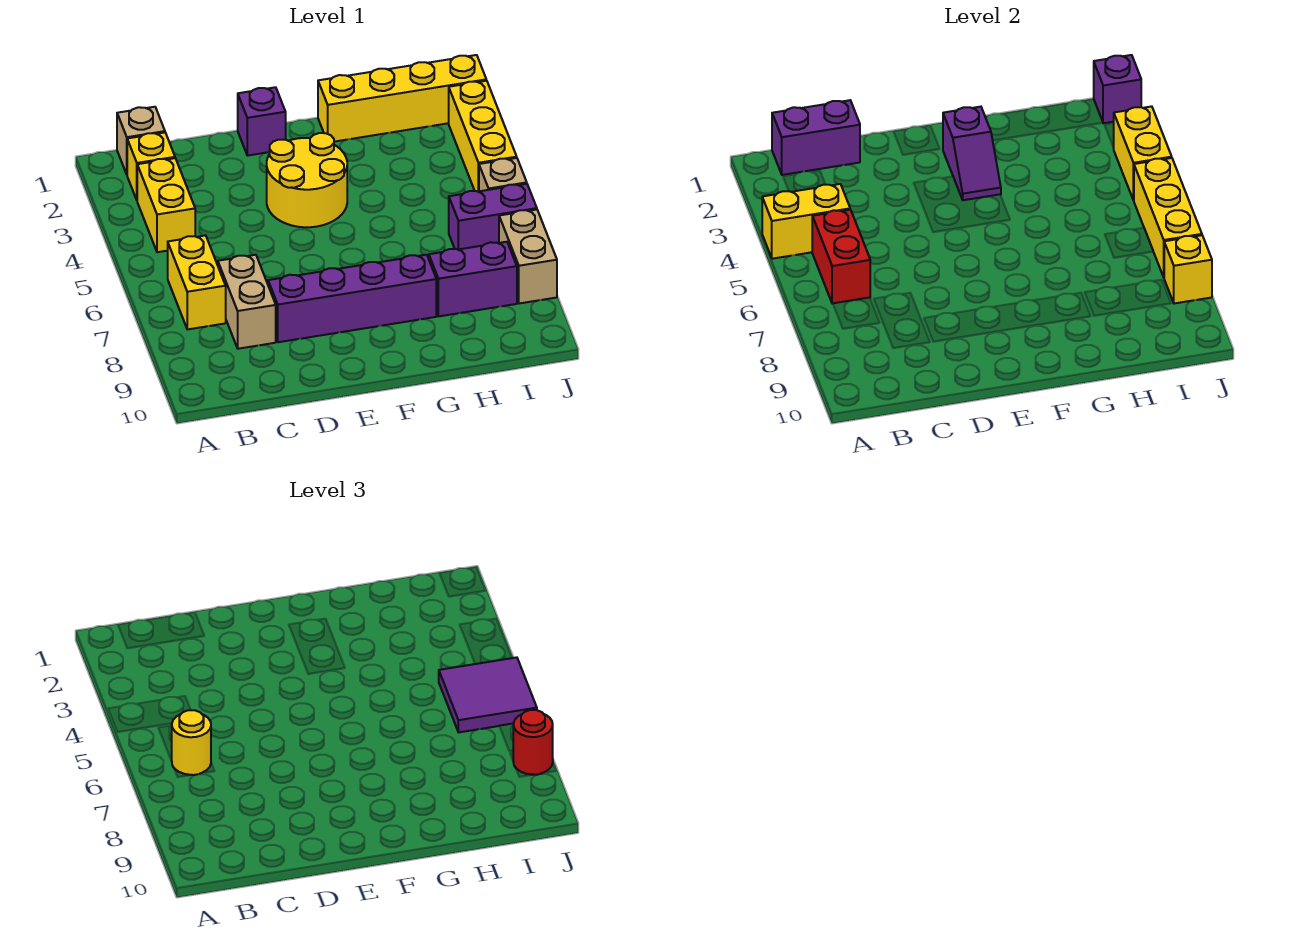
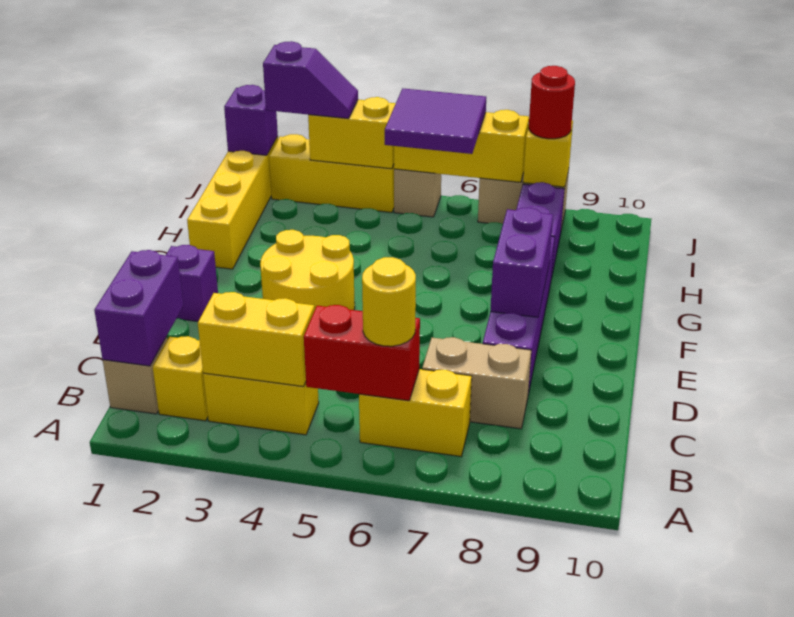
yellow brick A4:B4 level 2 -> yellow brick B3:B4 level 2
purple slope F2:F3 level 2 top 2 -> purple slope J2:J3 level 3 top 2
purple brick I6:J6 level 1 -> purple brick E8:F8 level 2

